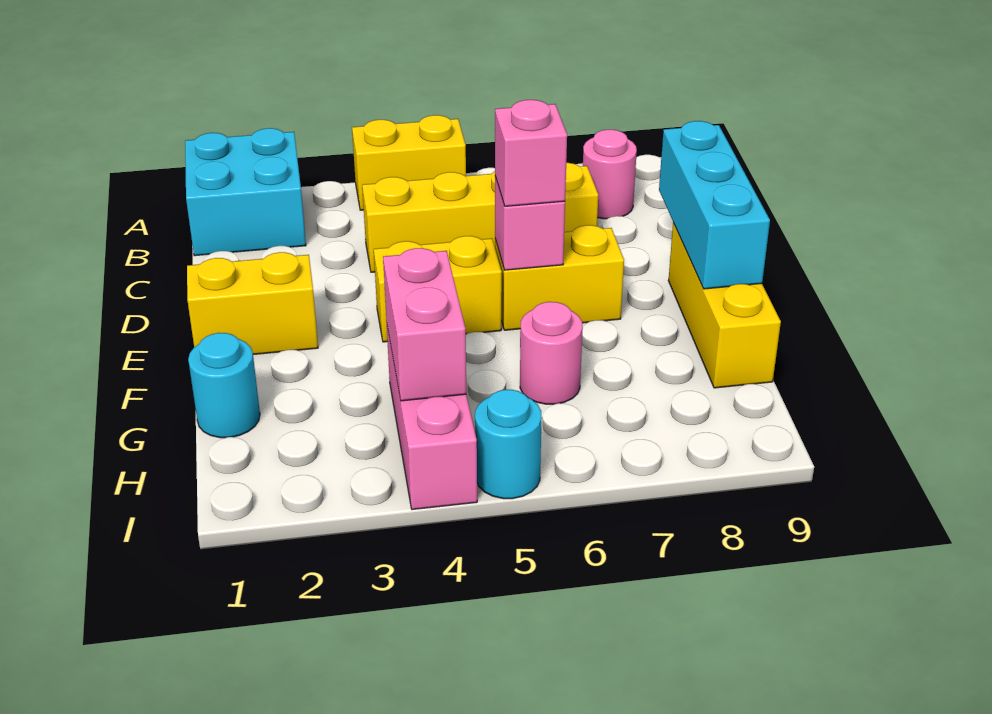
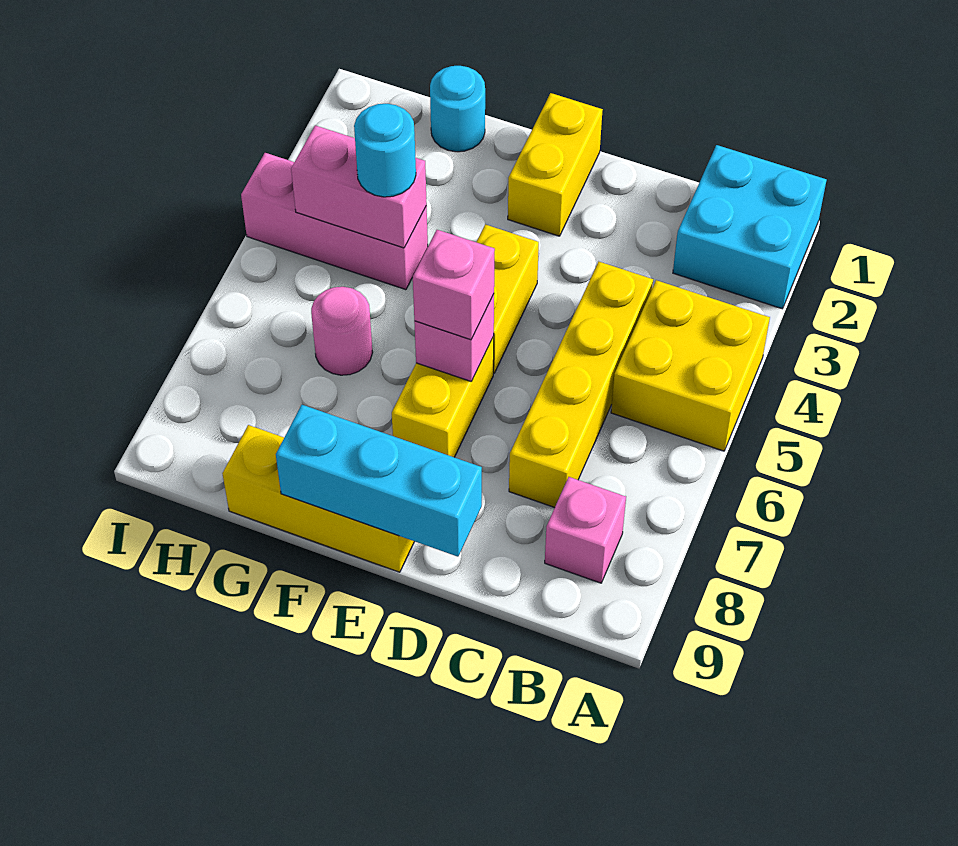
yellow brick A4:A5 level 1 -> yellow brick A4:B5 level 1
pink round brick B8 level 1 -> pink brick B8 level 1
cyan round brick I5 level 1 -> cyan round brick G4 level 3

